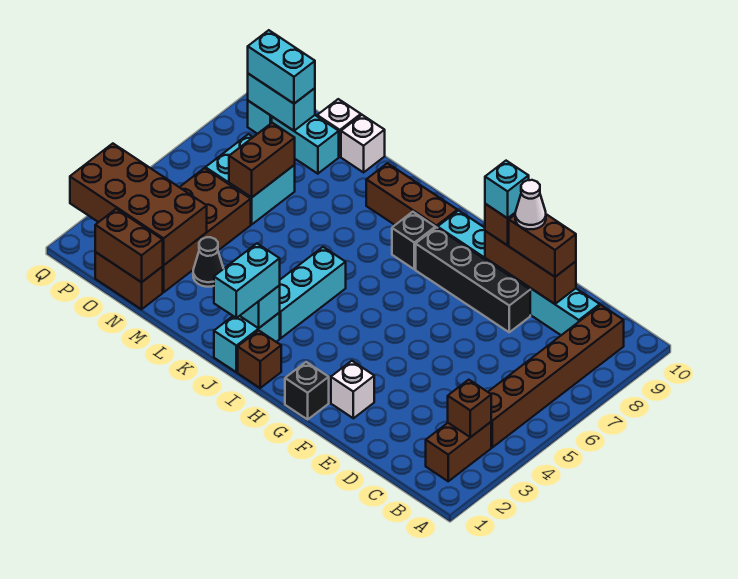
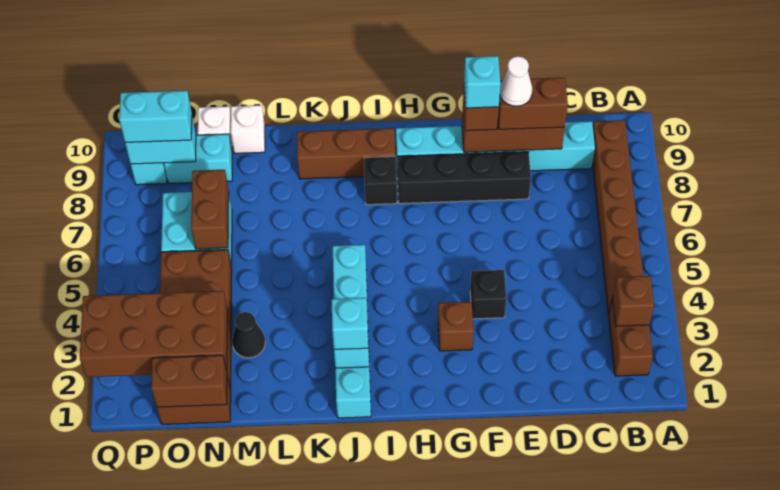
white brick F2 level 1 -> none
black brick G1 level 1 -> black brick F4 level 1
brown brick I1 level 1 -> brown brick G3 level 1
cyan brick J1:J2 level 3 -> cyan brick J2 level 3

